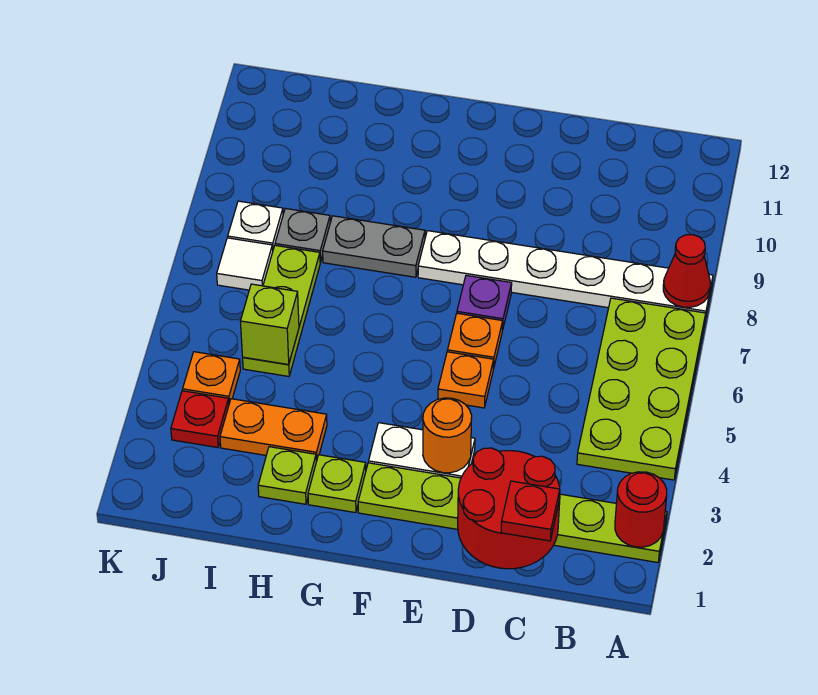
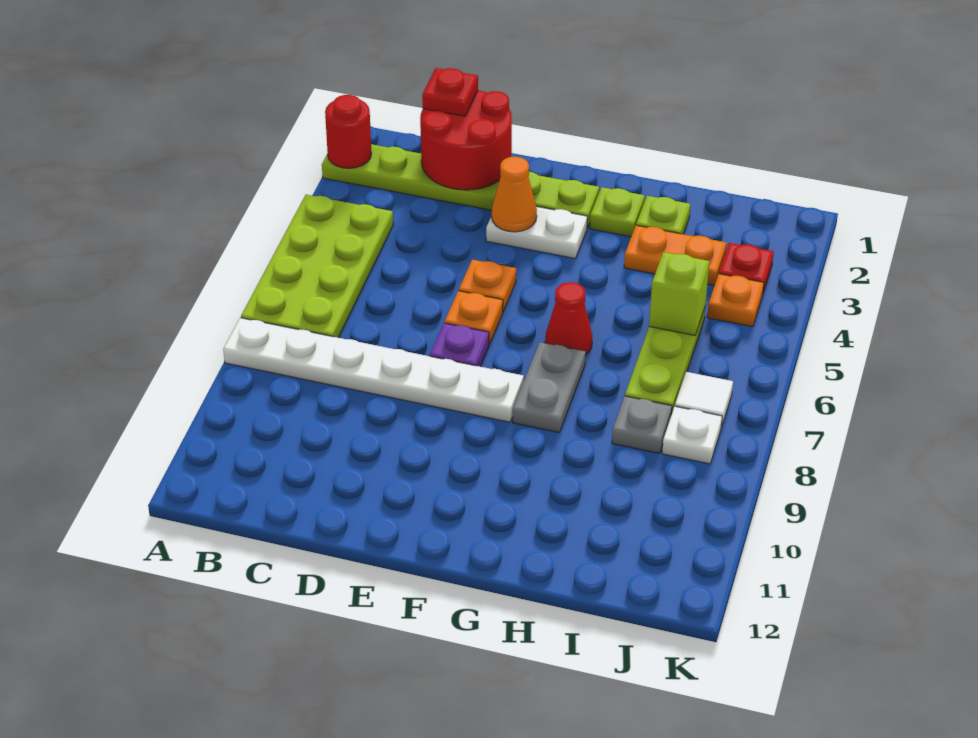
red cone A8 level 2 -> red cone G6 level 1
orange round brick E3 level 2 -> orange cone E3 level 2
grey plate G8:H8 level 1 -> grey plate G7:G8 level 1

